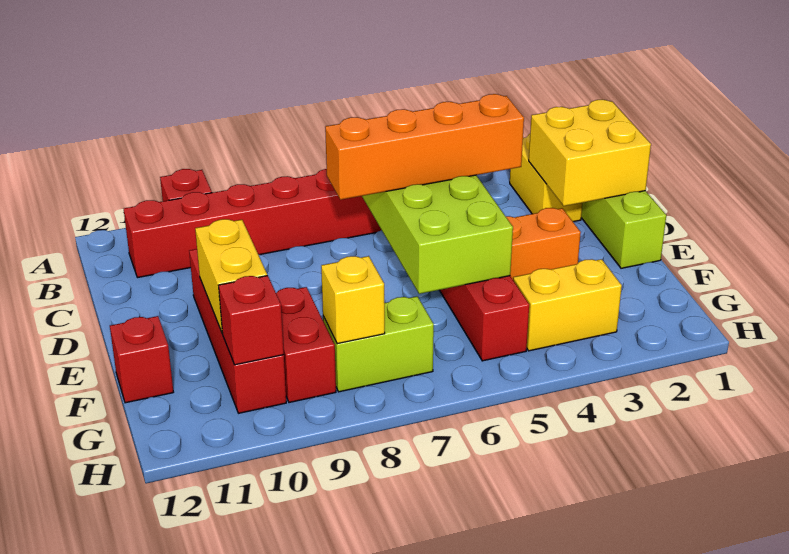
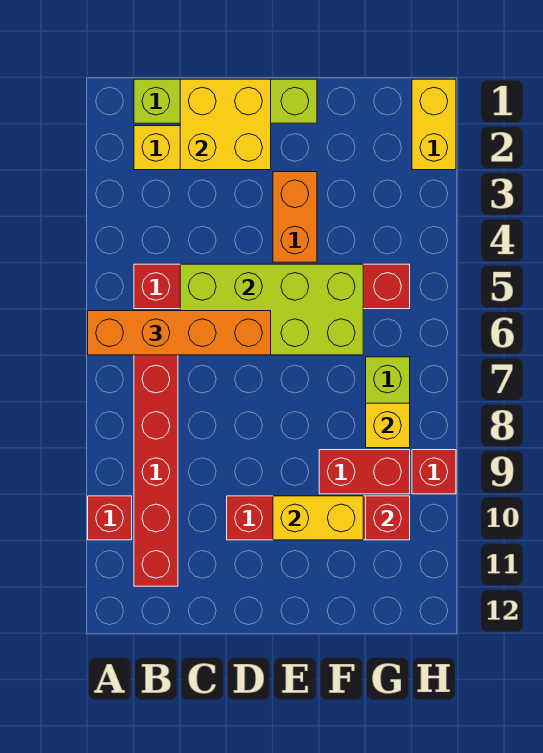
orange brick D4:D7 level 3 -> orange brick A6:D6 level 3
red brick F12 level 1 -> red brick H9 level 1
yellow brick G3:G4 level 1 -> yellow brick H1:H2 level 1

